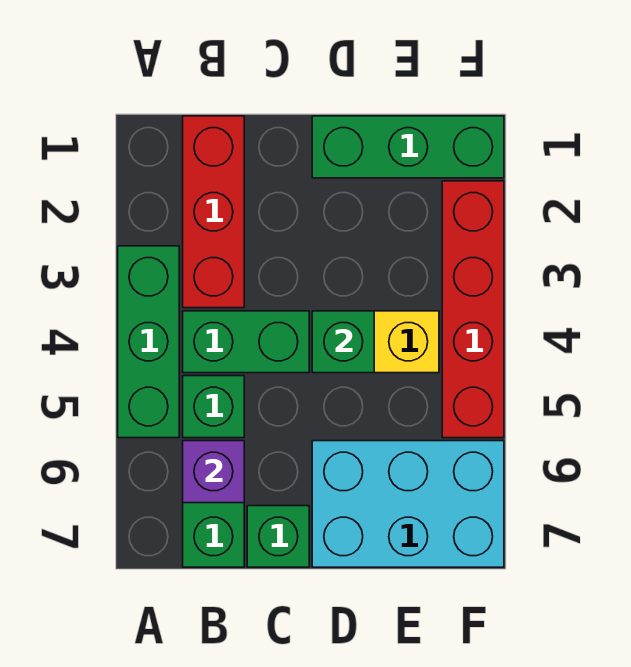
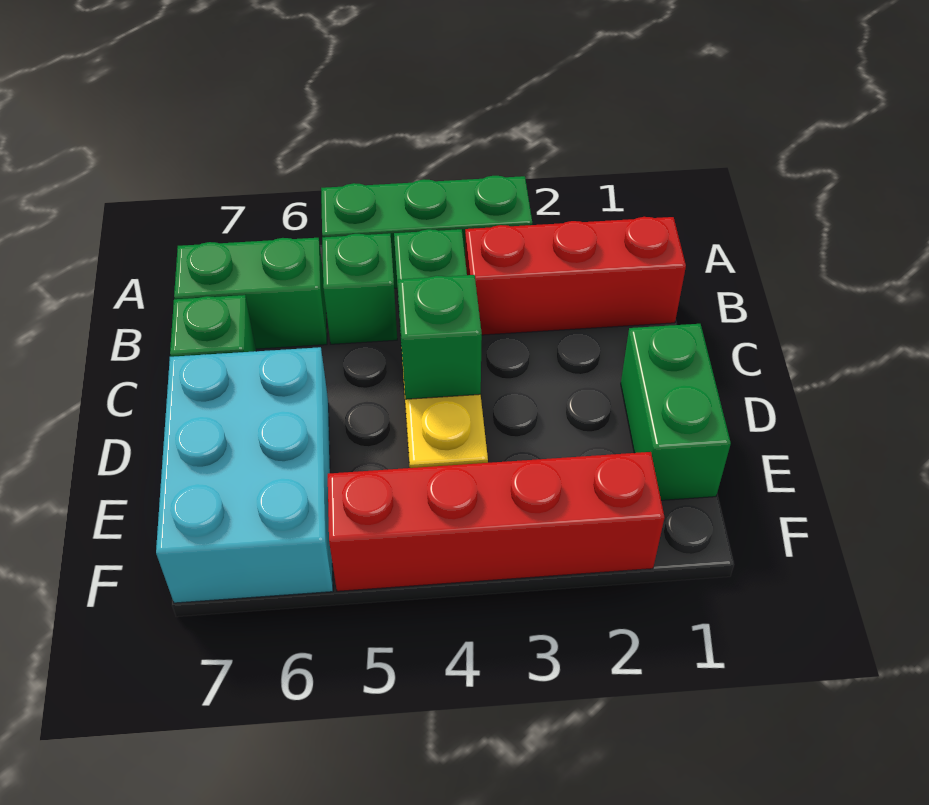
purple brick B6 level 2 -> none
green brick D1:F1 level 1 -> green brick D1:E1 level 1

